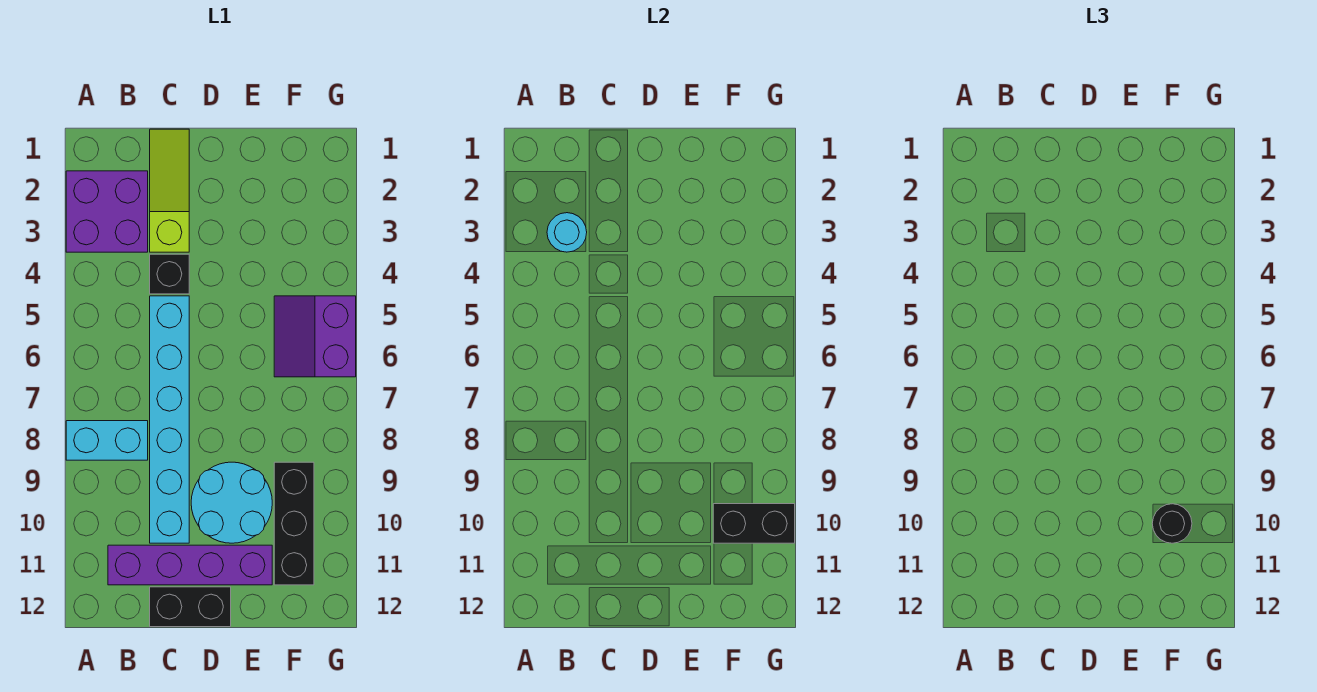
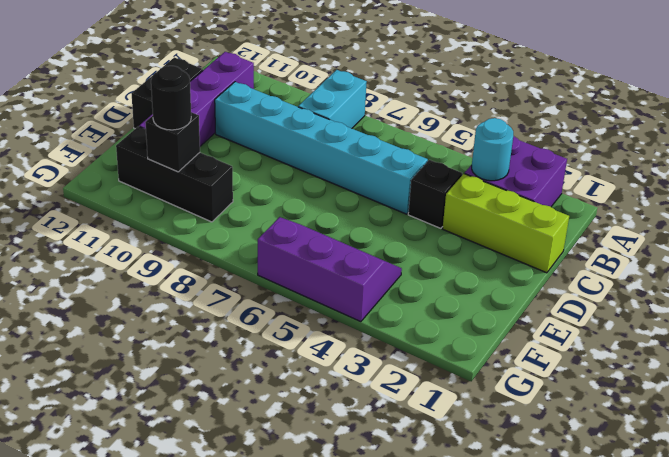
lime slope C1:C3 level 1 top 3 -> lime brick C1:C3 level 1
cyan round brick D9:E10 level 1 -> none
purple slope F5:G6 level 1 top G -> purple slope F4:G6 level 1 top G
black brick F10:G10 level 2 -> black brick F10 level 2

